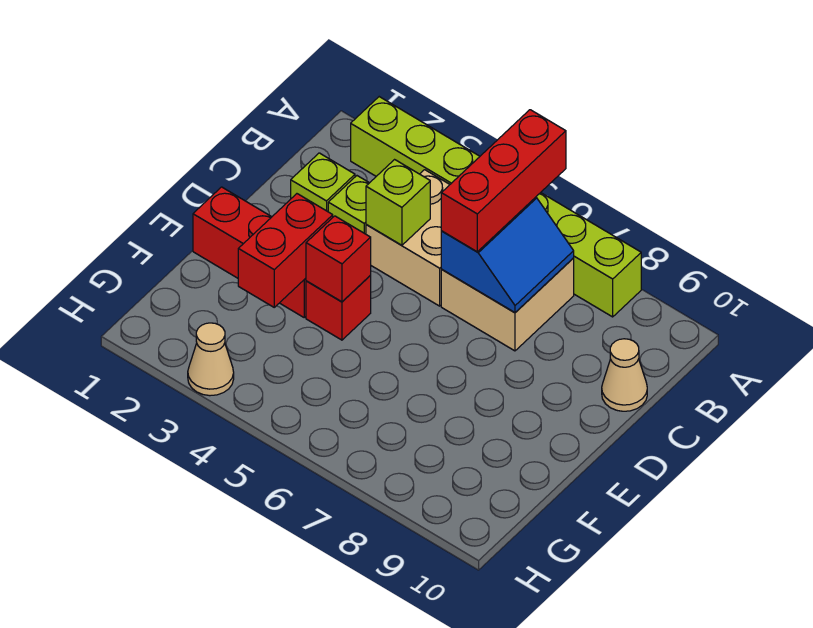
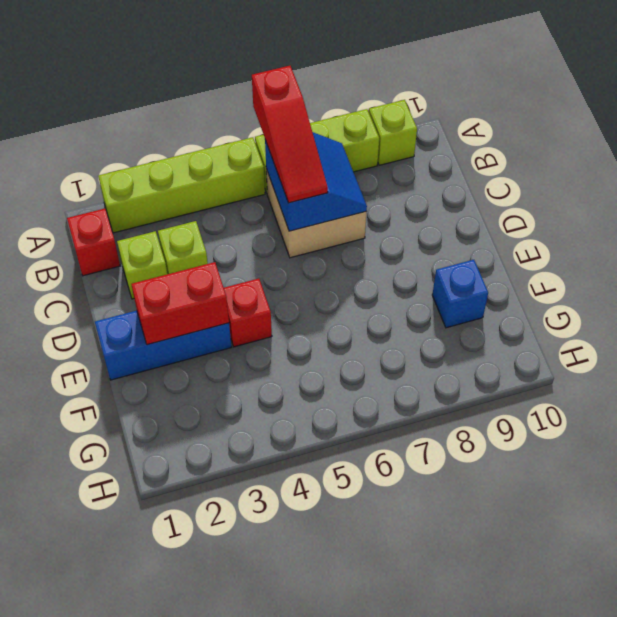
red brick A6:C6 level 3 -> red slope A6:C6 level 3 top A
tan brick B4:C5 level 1 -> none
lime brick C4 level 2 -> lime brick A9 level 1
tan cone C10 level 1 -> none
red brick E1:E3 level 1 -> blue brick E1:E3 level 1
red brick E3:F3 level 2 -> red brick E2:E3 level 2
red brick E4 level 2 -> red brick B1 level 1
none -> blue brick F9 level 1
tan cone H3 level 1 -> none

